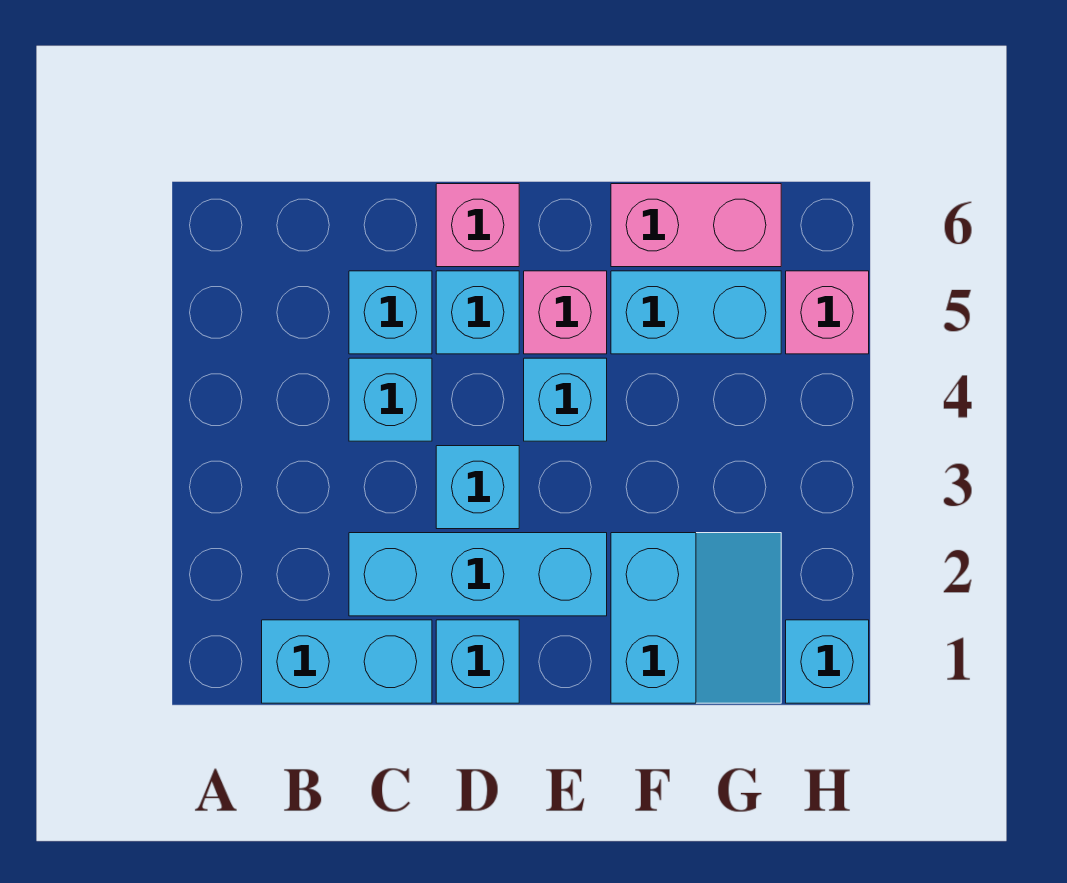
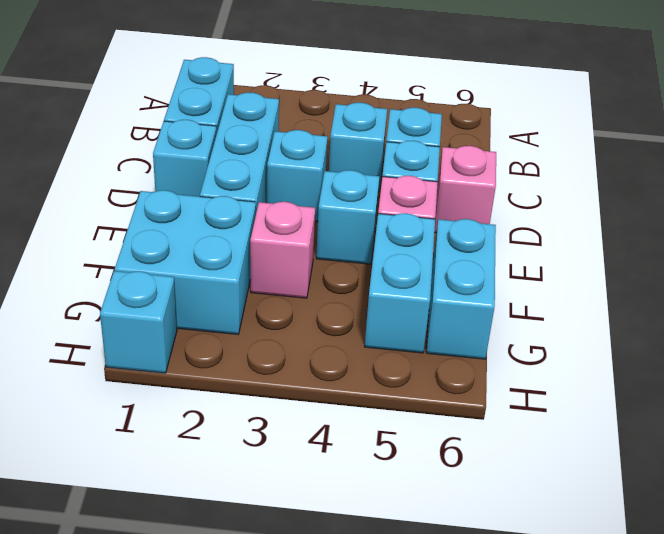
cyan slope F1:G2 level 1 top F -> cyan brick F1:G2 level 1
pink brick F6:G6 level 1 -> cyan brick F6:G6 level 1
pink brick H5 level 1 -> pink brick F3 level 1

